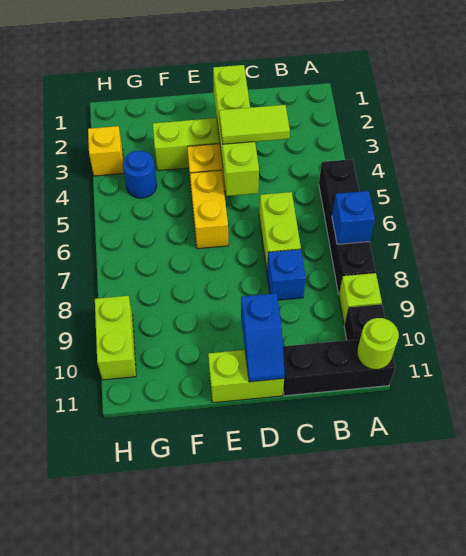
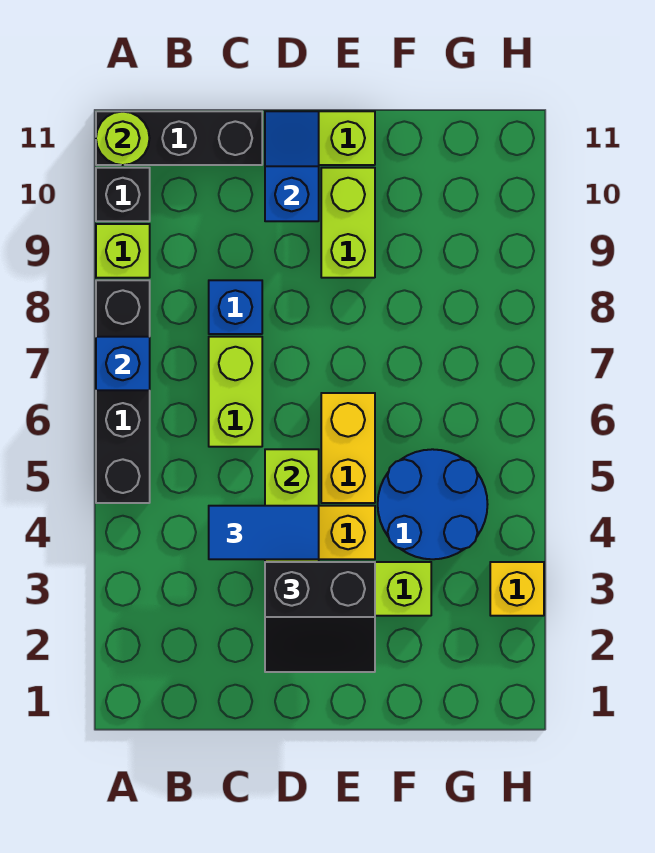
lime tile C4:D4 level 3 -> blue tile C4:D4 level 3
none -> black slope D2:E3 level 3 top 3
blue round brick G4 level 1 -> blue round brick F4:G5 level 1
lime brick H9:H10 level 1 -> lime brick E9:E10 level 1

